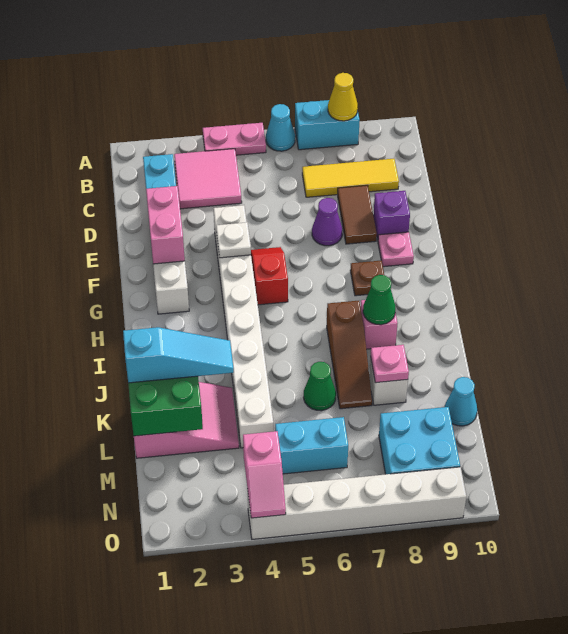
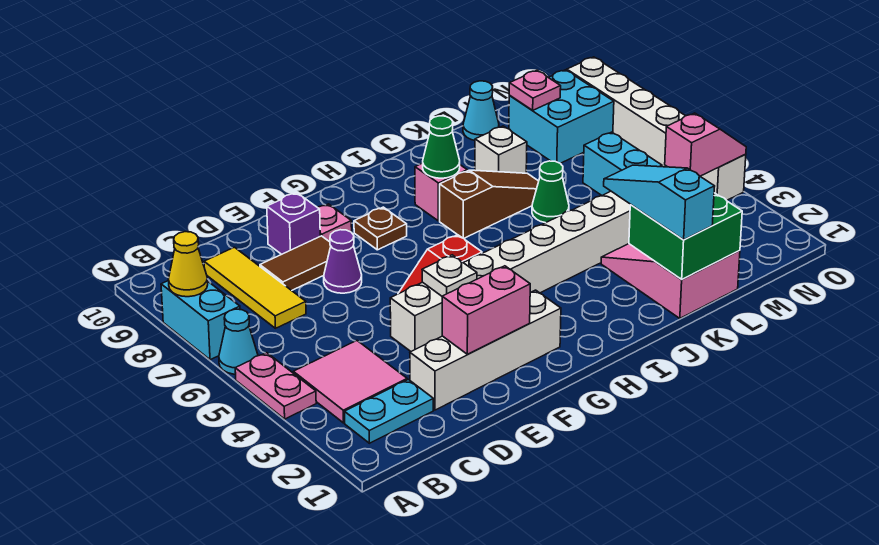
pink plate K8 level 2 -> pink plate M9 level 2

